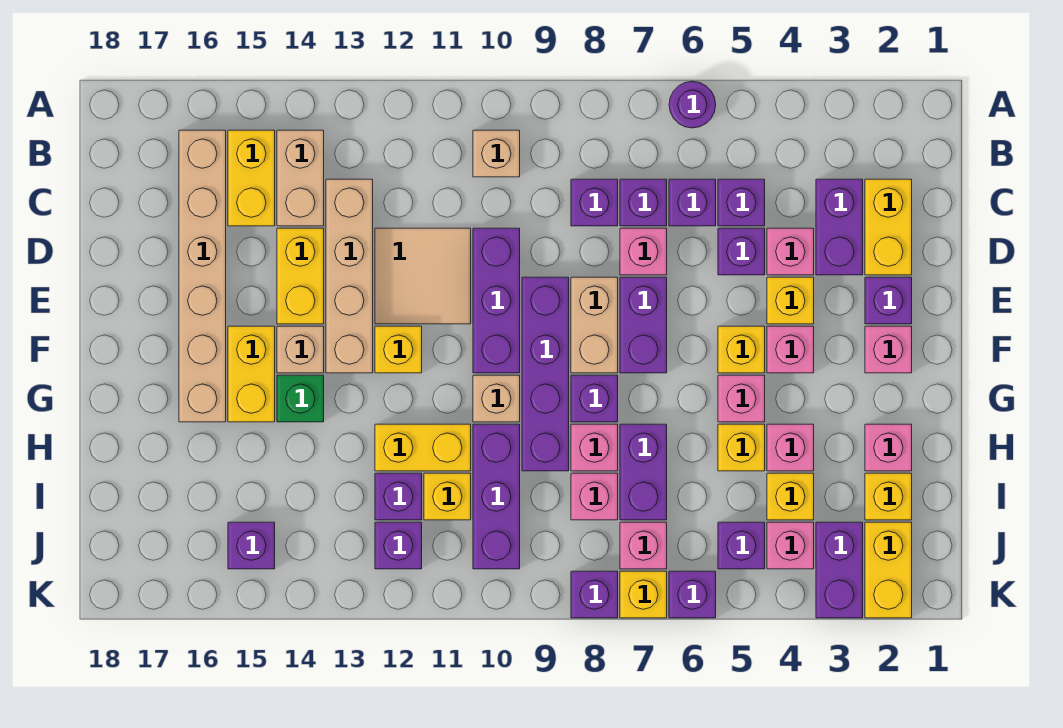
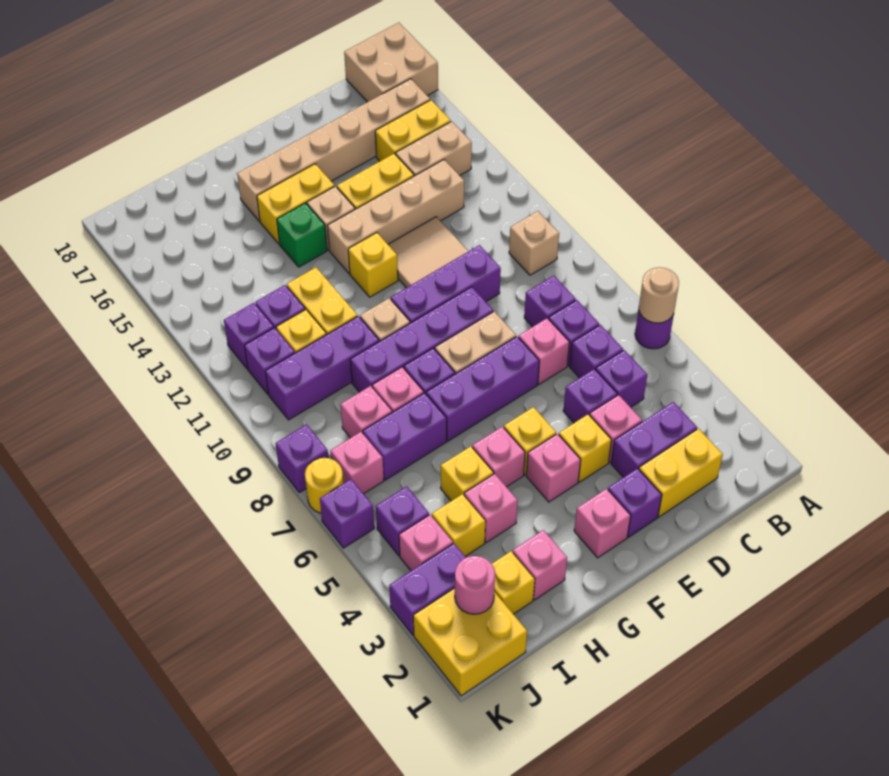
none -> tan round brick A6 level 2
none -> tan brick A17:B18 level 1
purple brick E7:F7 level 1 -> purple brick E7:G7 level 1
yellow brick J2:K2 level 1 -> yellow brick J1:K2 level 1
none -> pink round brick J2 level 2
purple brick J15 level 1 -> purple brick J11 level 1
yellow brick K7 level 1 -> yellow round brick K7 level 1

